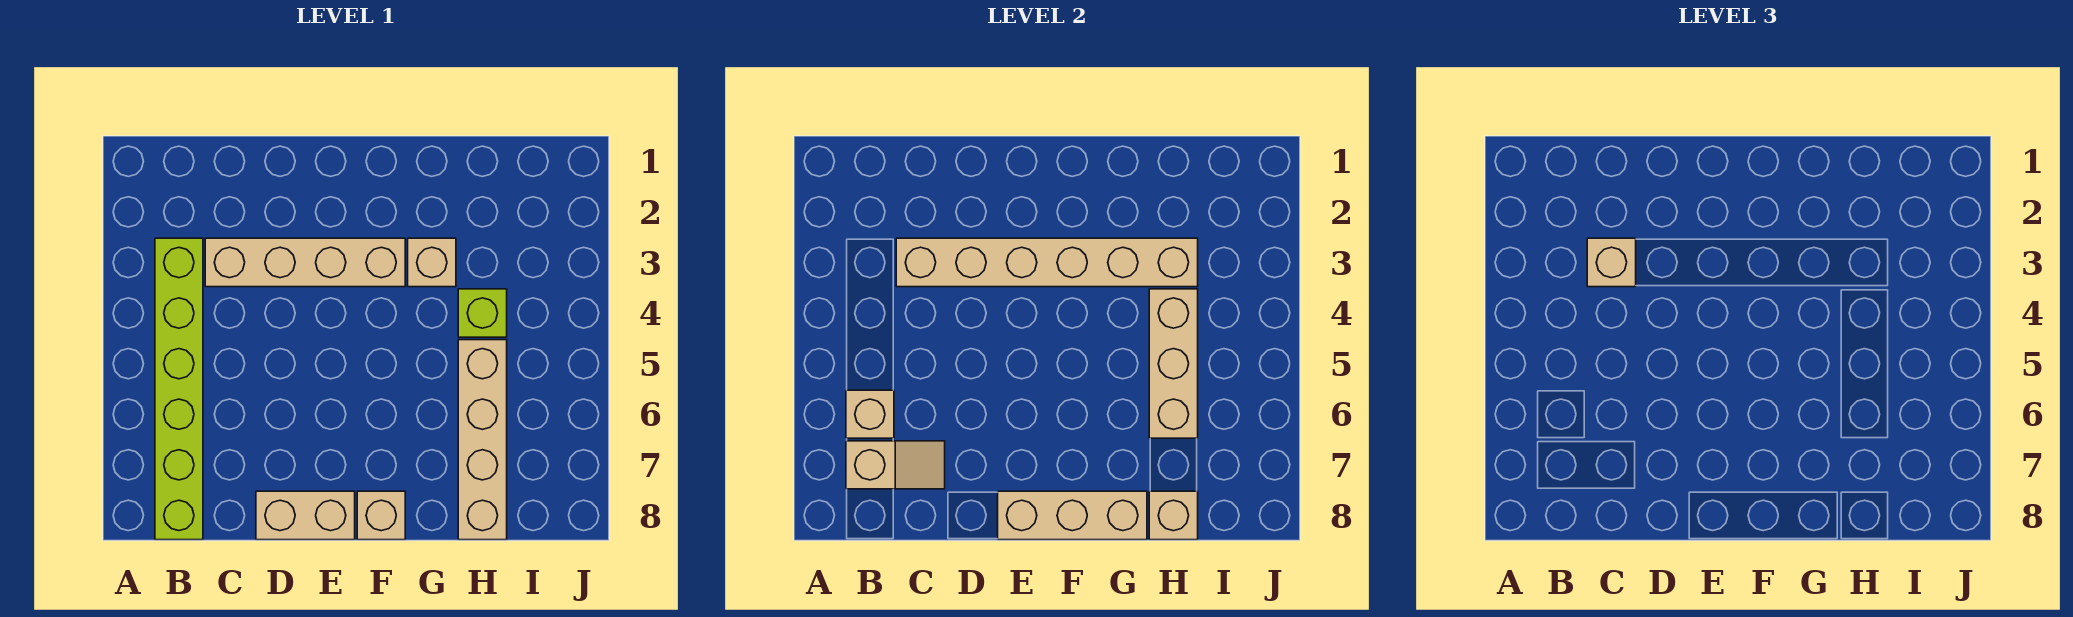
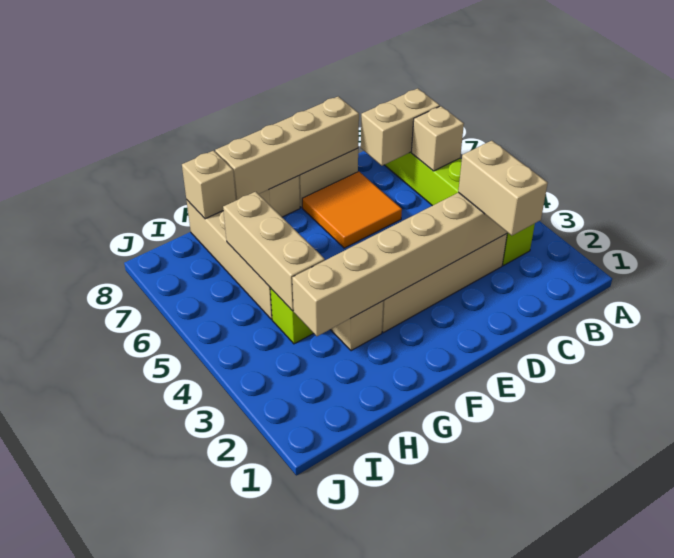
tan slope B7:C7 level 2 top B -> tan brick B7:C7 level 2
tan brick C3 level 3 -> tan brick C2:C3 level 3
none -> orange tile D6:E7 level 1
tan brick E8:G8 level 2 -> tan brick D8:G8 level 2

